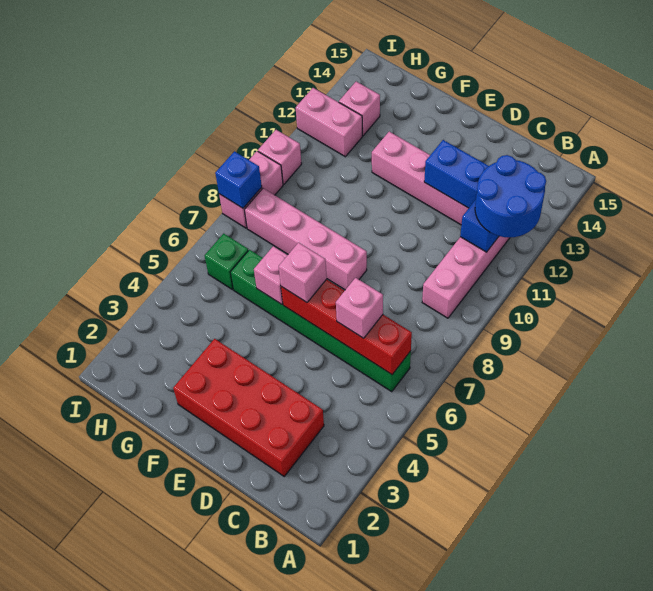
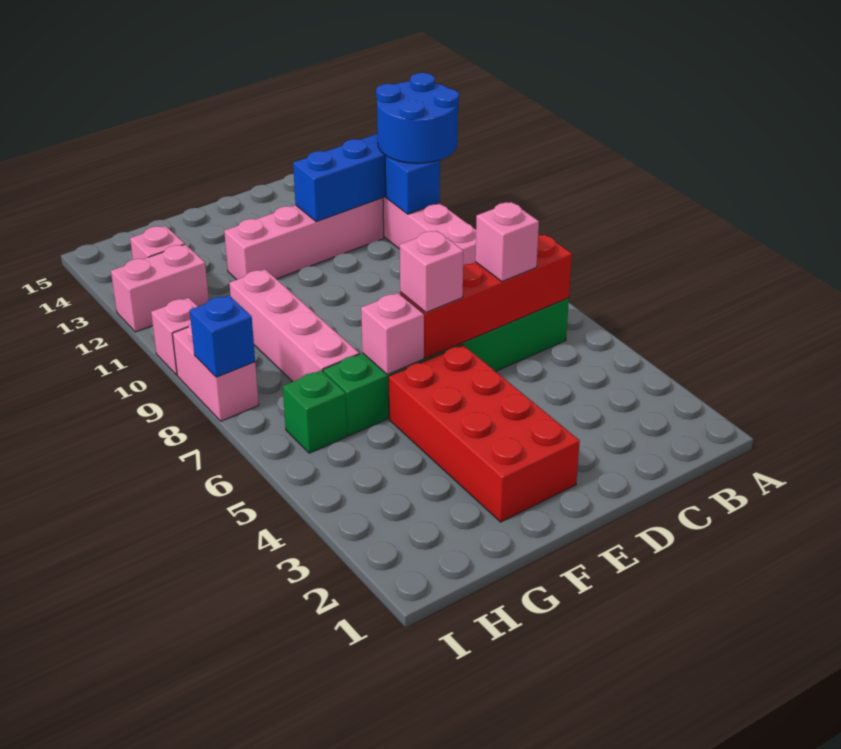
red brick C2:F3 level 1 -> red brick E2:F5 level 1
pink brick E8:H8 level 1 -> pink brick G7:G10 level 1

